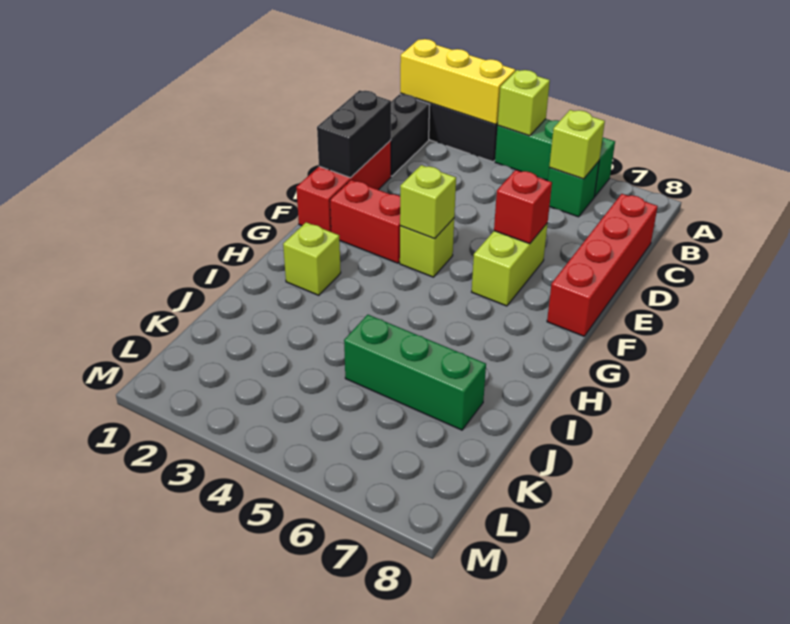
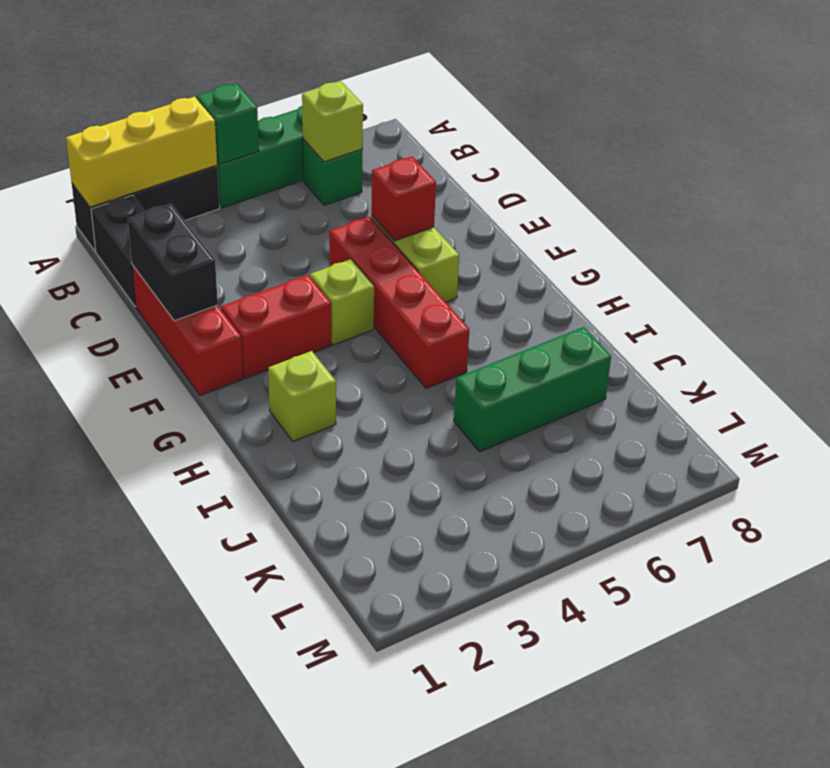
lime brick A4 level 2 -> green brick A4 level 2
red brick C8:F8 level 1 -> red brick E5:H5 level 1
lime brick F4 level 2 -> none

